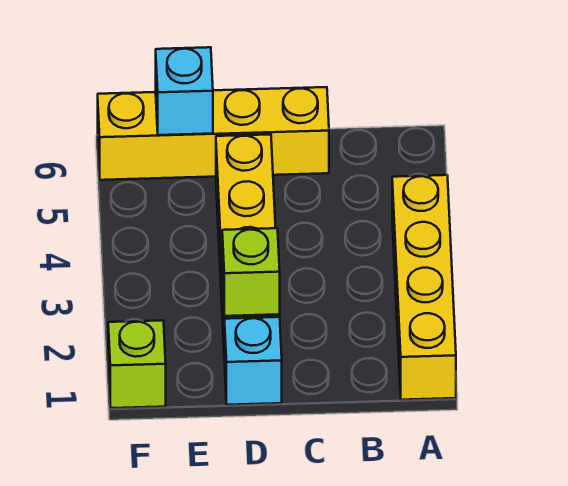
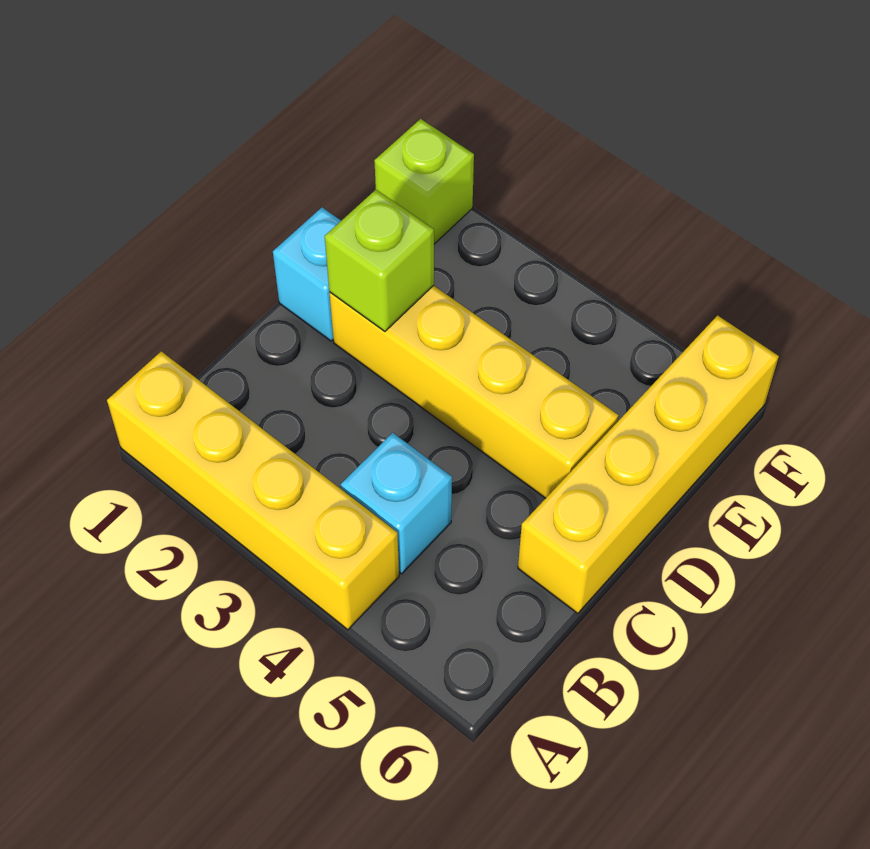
cyan brick E6 level 2 -> cyan brick B4 level 1

